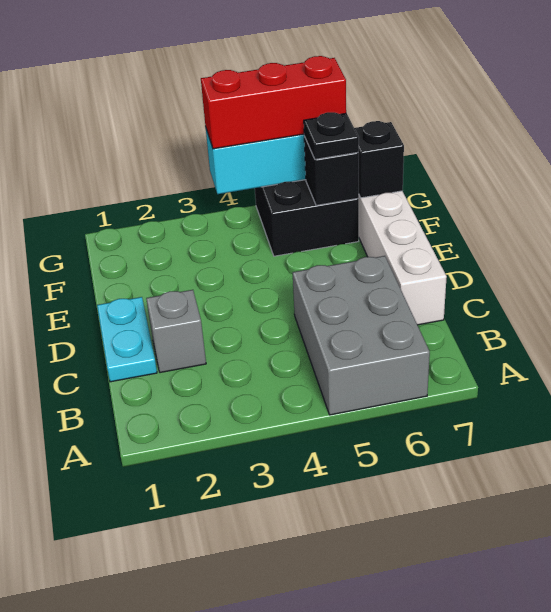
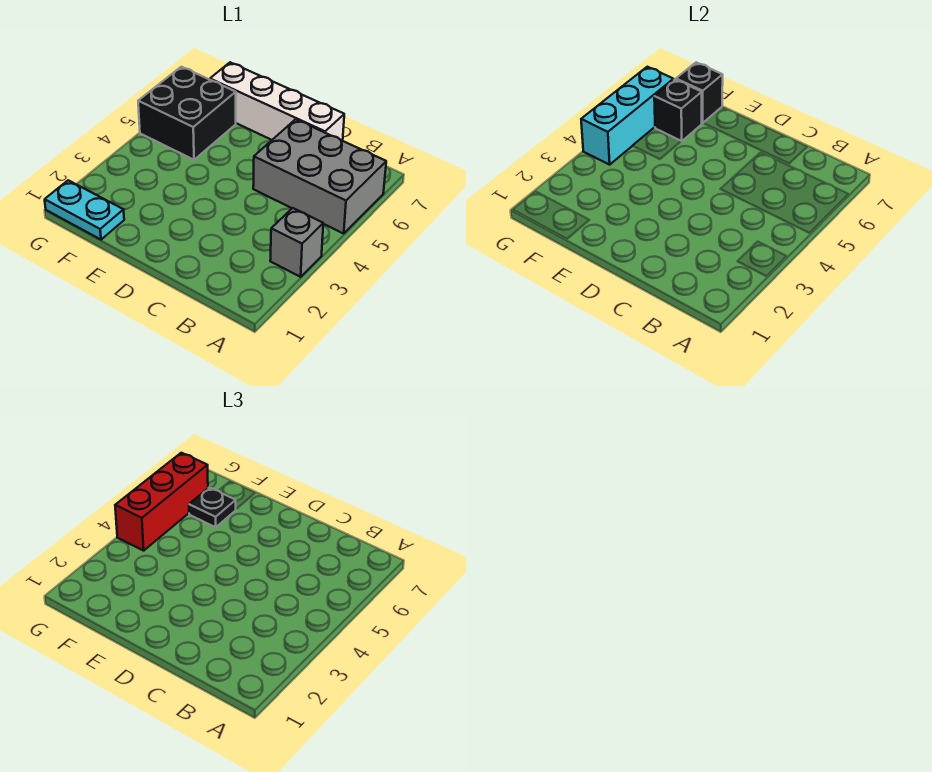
cyan plate C1:D1 level 1 -> cyan plate F1:G1 level 1
grey brick C2 level 1 -> grey brick A3 level 1

